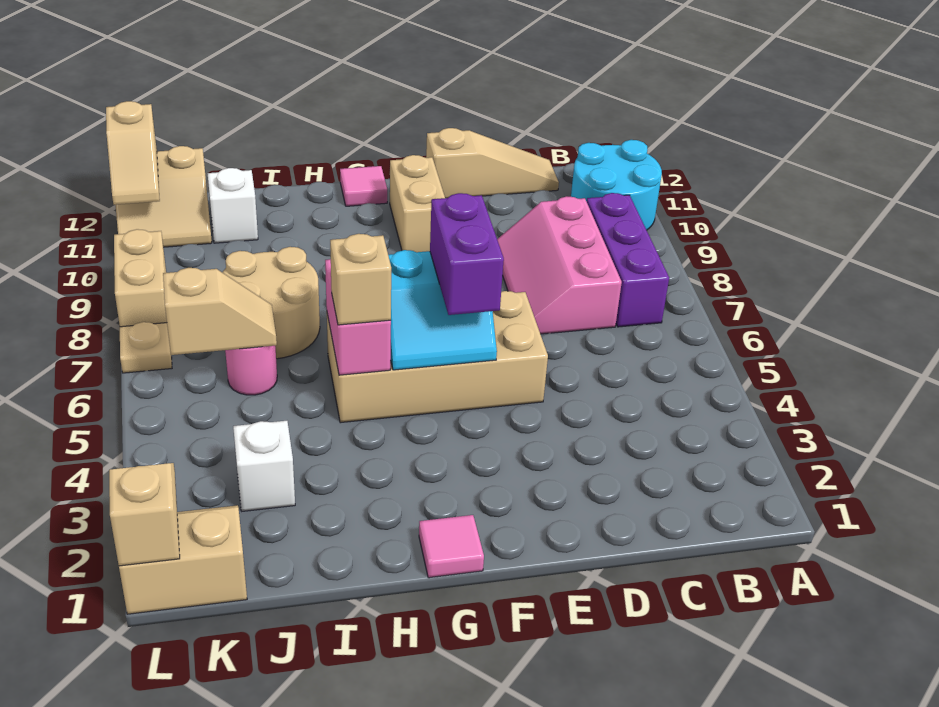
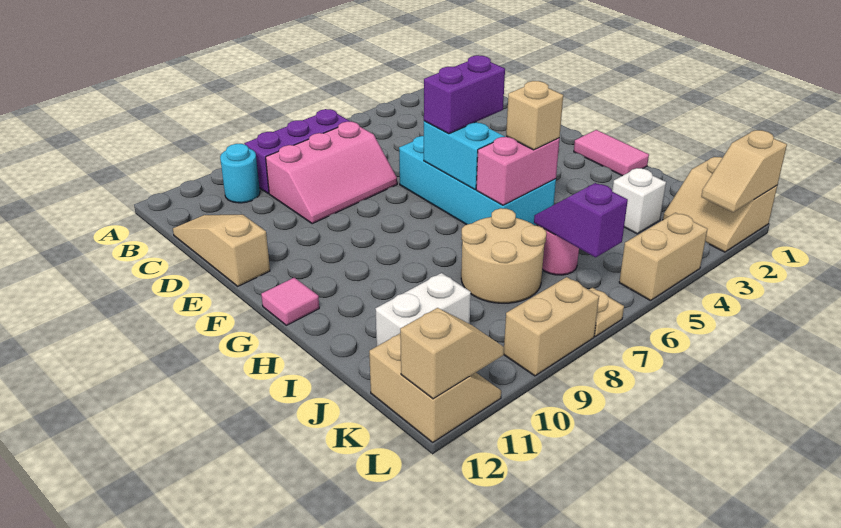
cyan round brick A10:B11 level 1 -> cyan round brick B10 level 1
tan brick E5:H6 level 1 -> cyan brick E5:H6 level 1
tan brick F10:F11 level 1 -> tan brick L4:L5 level 1
pink tile G1 level 1 -> pink tile G1:H1 level 1
tan slope J6:K6 level 2 top K -> purple slope J6:K6 level 2 top K
white brick J11 level 1 -> white brick J10:J11 level 1

